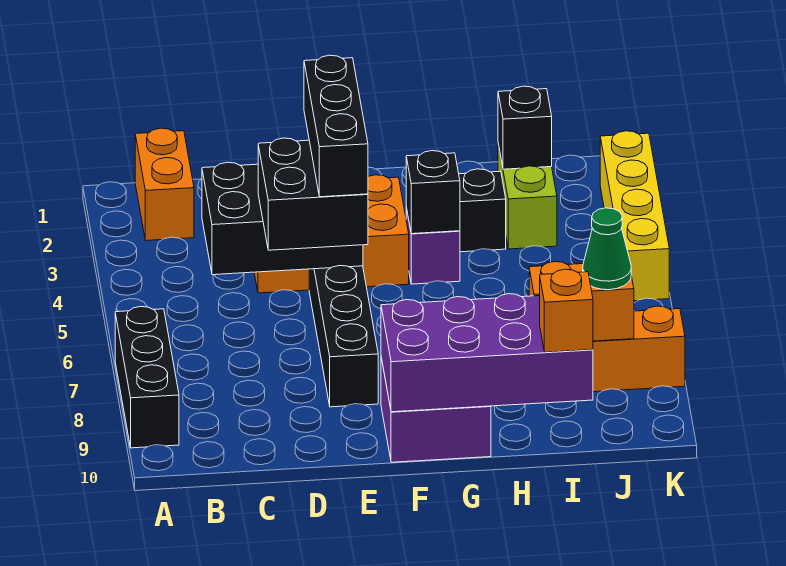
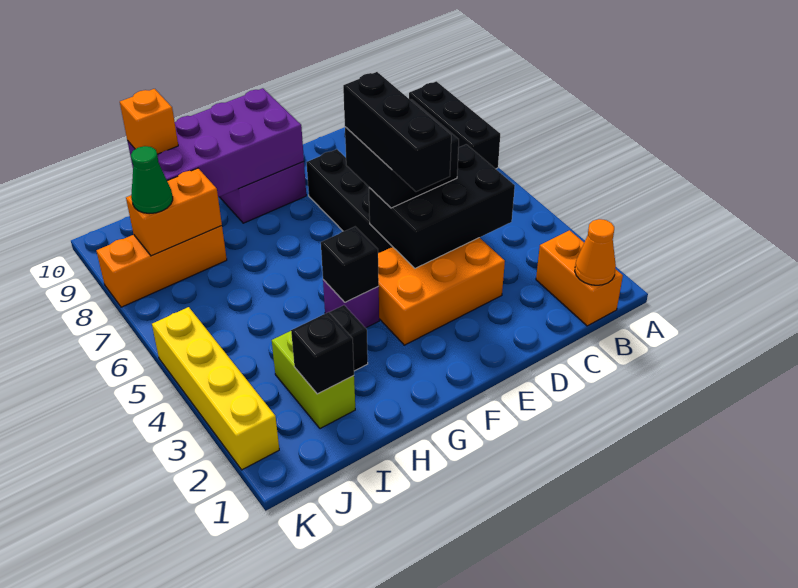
none -> orange cone B1 level 2

